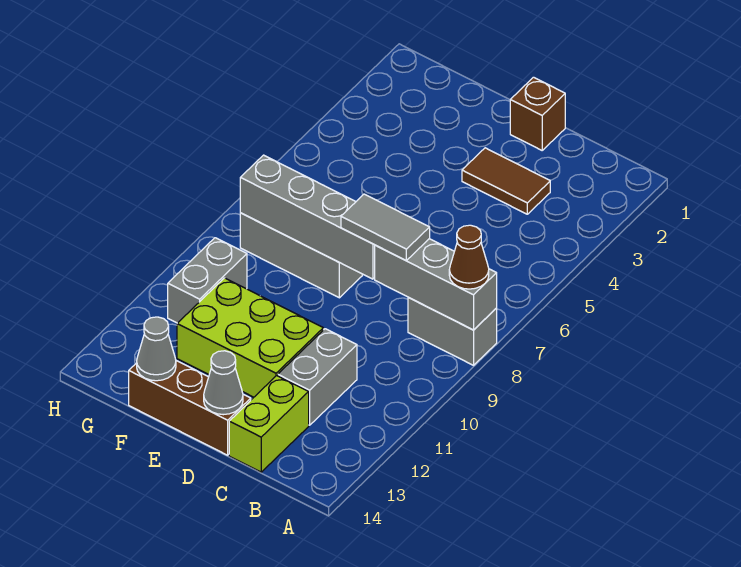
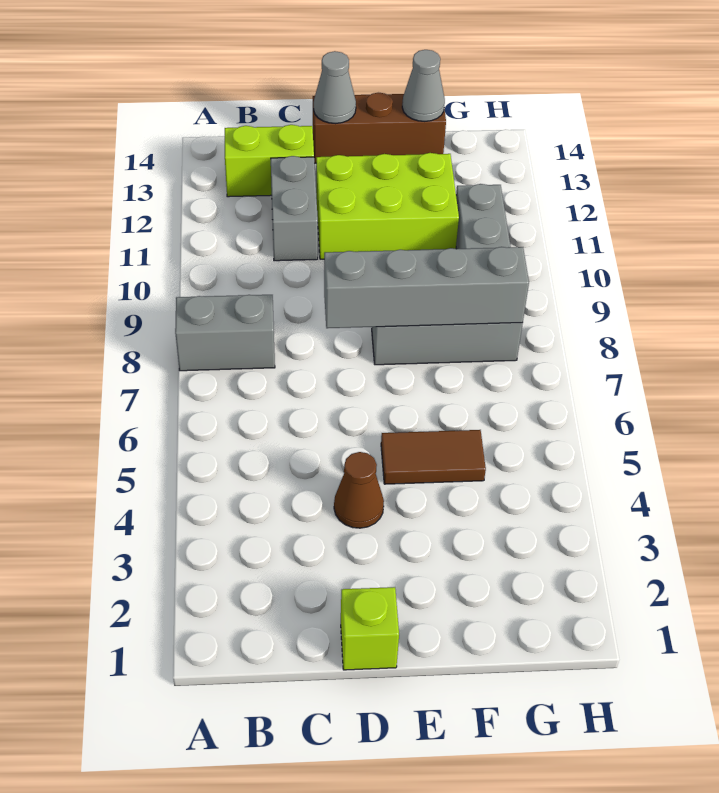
grey brick A8:C8 level 2 -> none
brown cone A8 level 3 -> brown cone D4 level 1
brown tile C3:D3 level 1 -> brown tile E5:F5 level 1
grey tile C8:D8 level 3 -> none
lime brick C13:C14 level 1 -> lime brick B13:C13 level 1
brown brick D1 level 1 -> lime brick D1 level 1

